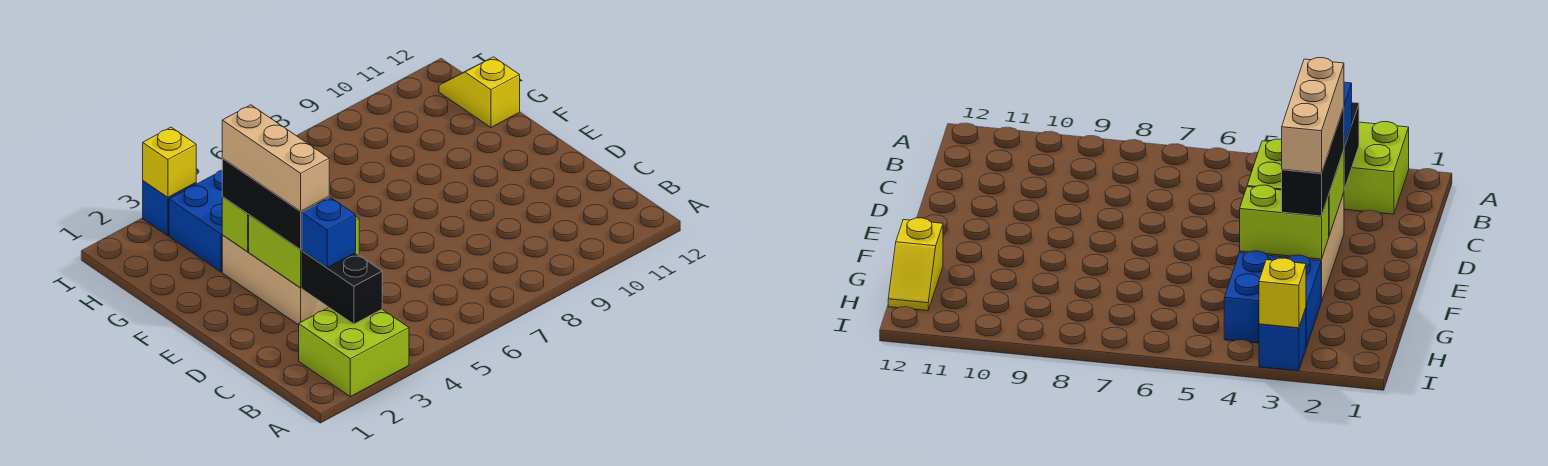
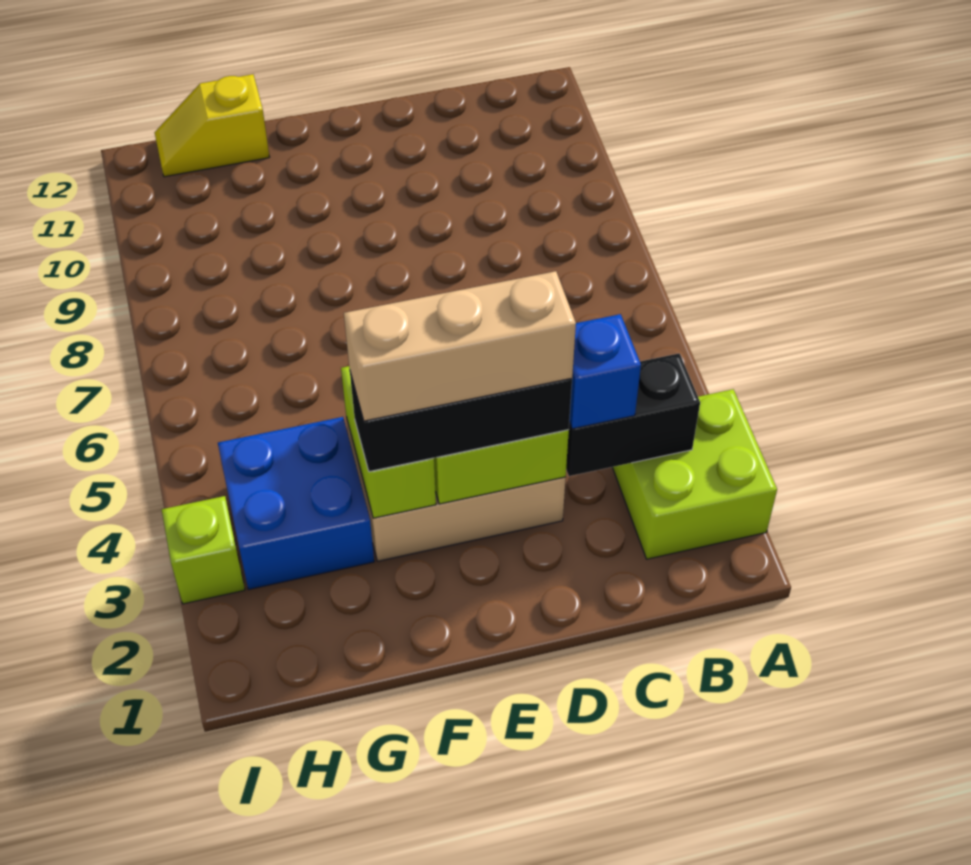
blue brick I3 level 1 -> lime brick I3 level 1
yellow brick I3 level 2 -> none

